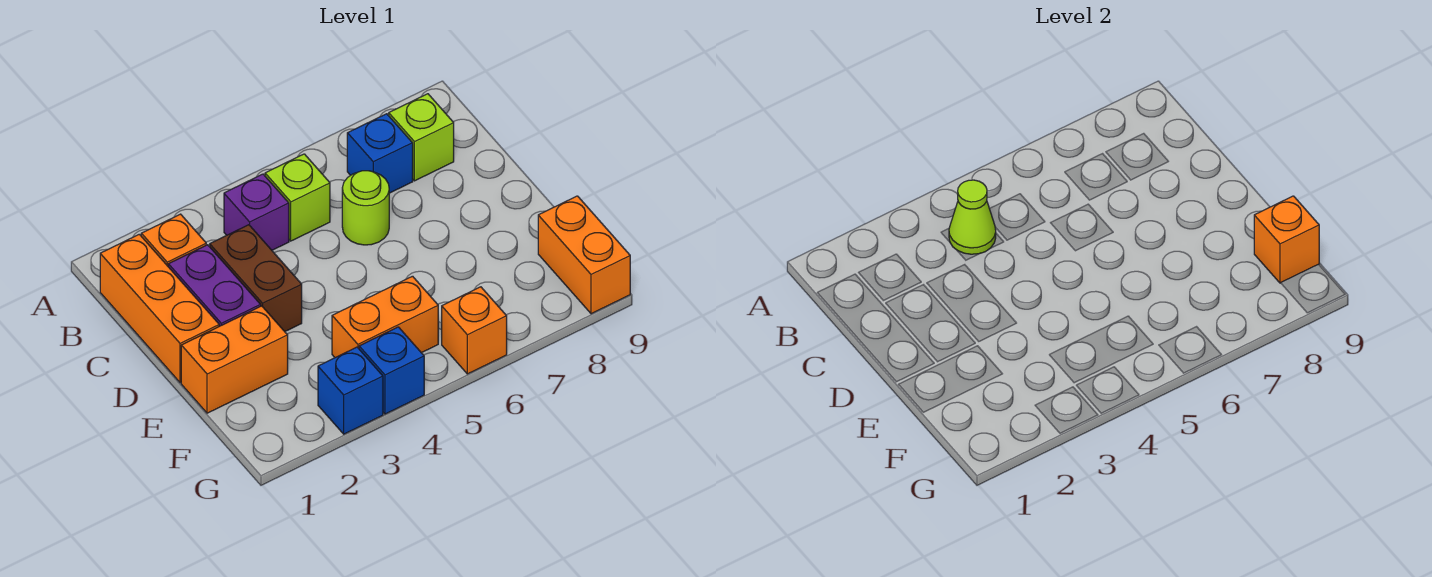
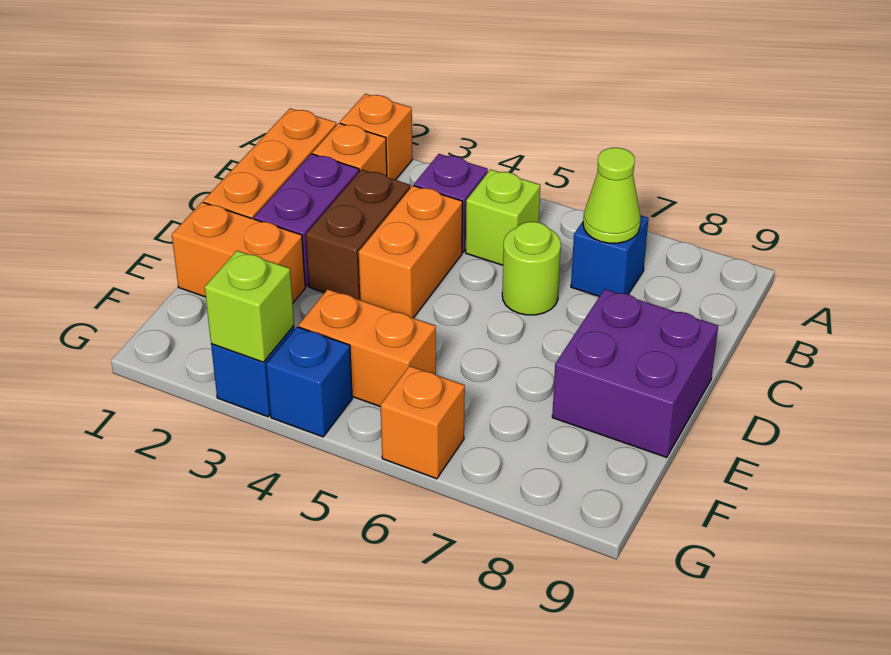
lime cone B4 level 2 -> lime cone B7 level 2
lime brick B8 level 1 -> lime brick G3 level 2
none -> purple brick D8:E9 level 1
orange brick F9:G9 level 1 -> orange brick C4:D4 level 1
orange brick F9 level 2 -> orange brick A2 level 1

